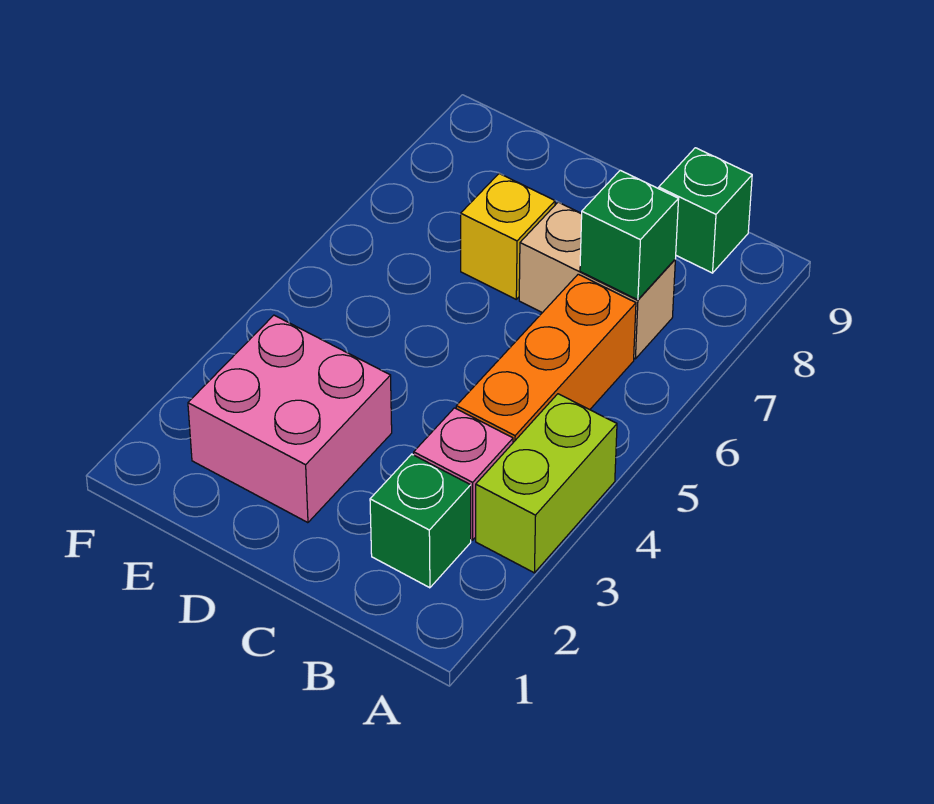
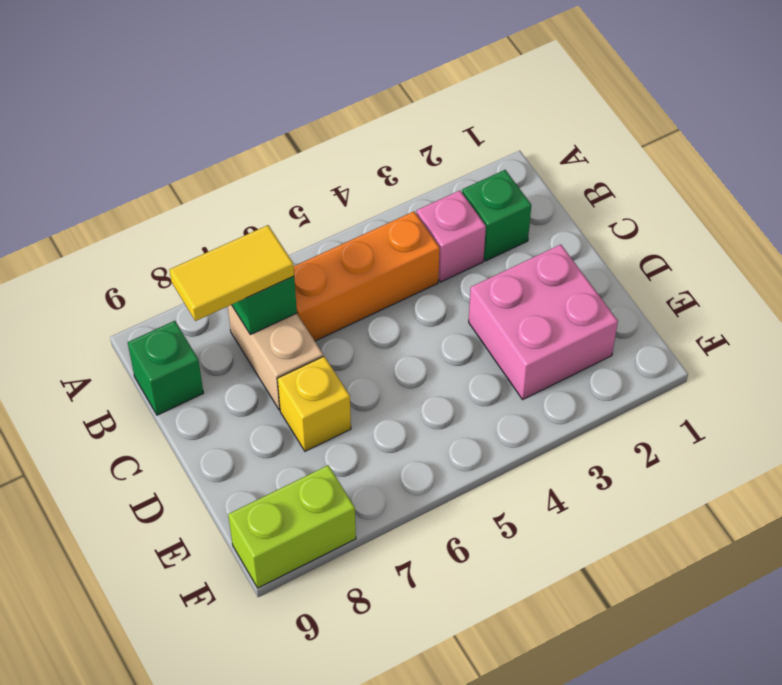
lime brick A3:A4 level 1 -> lime brick F8:F9 level 1
none -> yellow tile B7:B8 level 3

